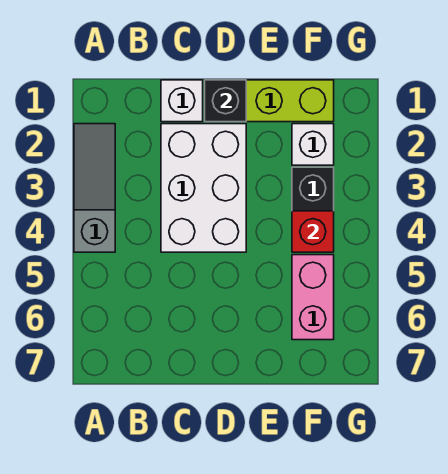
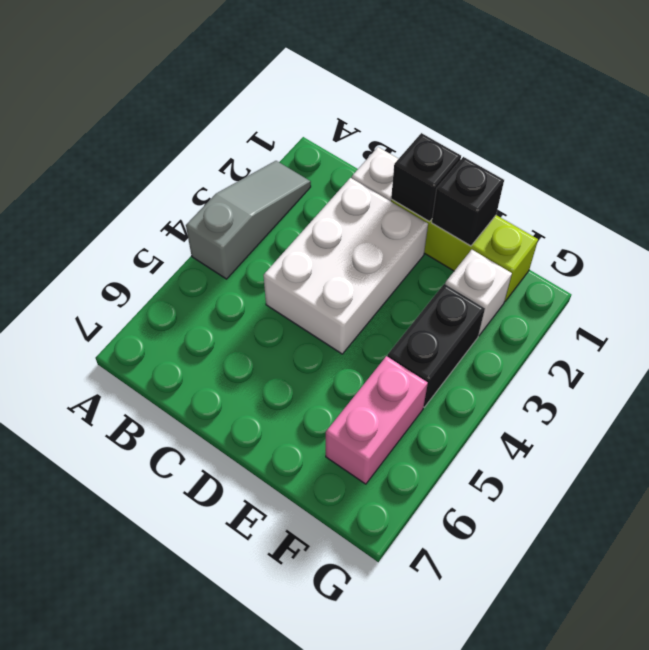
none -> black brick E1 level 2
red brick F4 level 2 -> none

